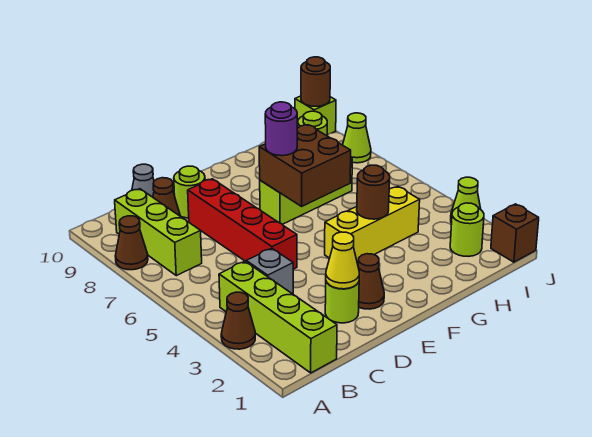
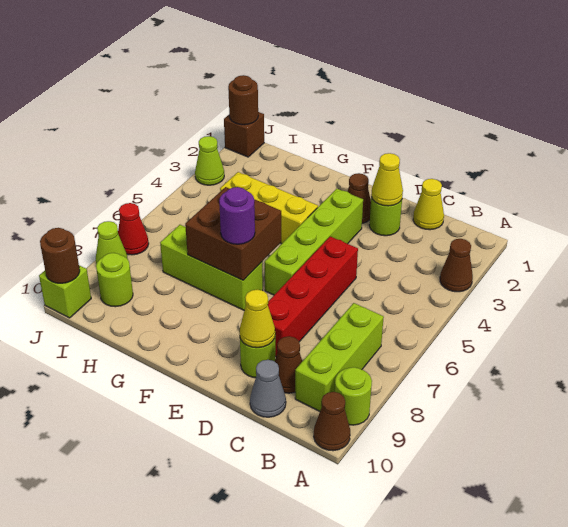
brown cone A8 level 1 -> brown cone A10 level 1
lime brick B1:B4 level 1 -> lime brick E3:E6 level 1
none -> yellow cone C1 level 1
grey brick C4 level 1 -> none
none -> yellow cone D9 level 2
brown round brick G4 level 2 -> brown round brick J1 level 2
lime round brick I2 level 1 -> lime round brick A9 level 1
none -> red cone J7 level 1

